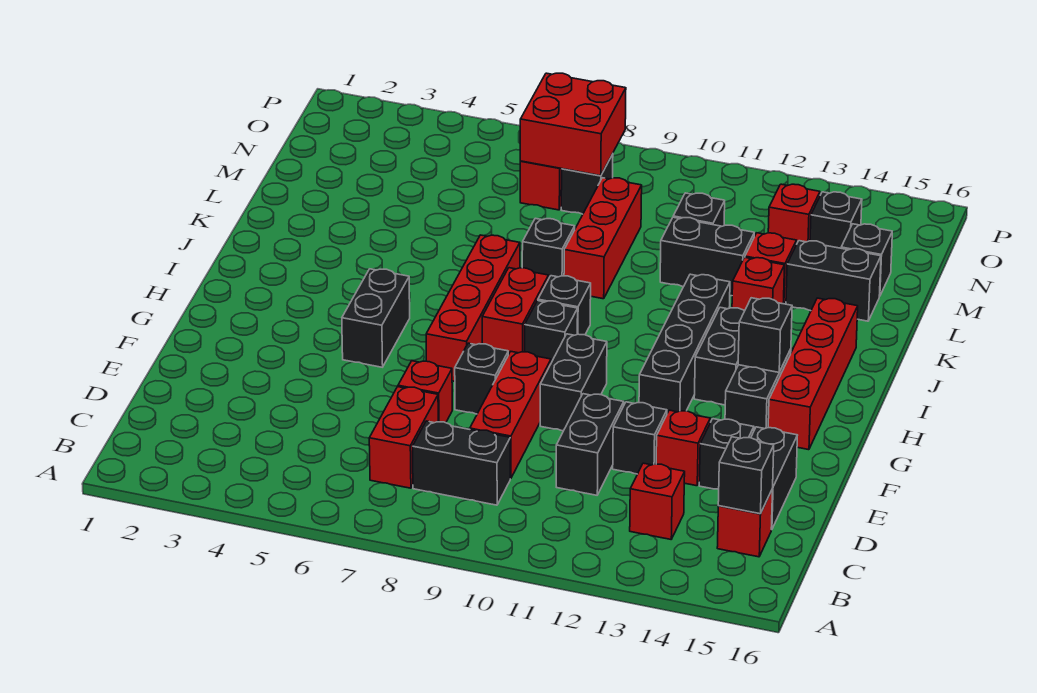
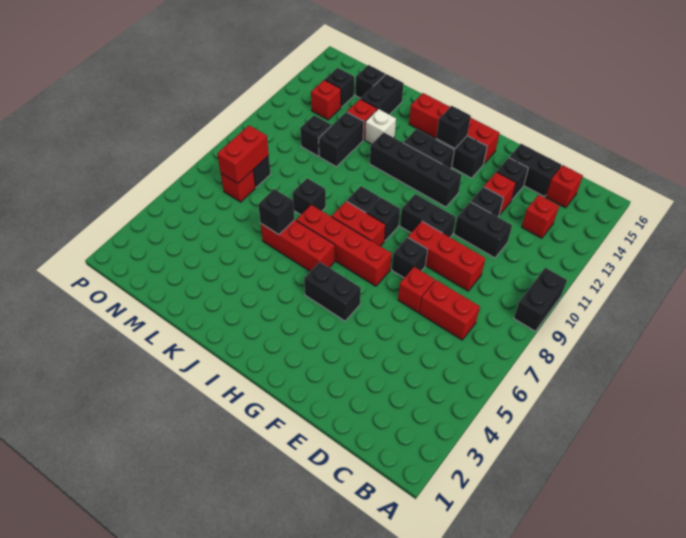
black brick C8:C9 level 1 -> black brick A9:A10 level 1
black brick C15 level 2 -> black brick K6 level 2
red brick K9:M9 level 1 -> red brick I6:K6 level 1
red brick K13 level 1 -> white brick K13 level 1
red brick N7:O8 level 2 -> red brick N7:N8 level 2

